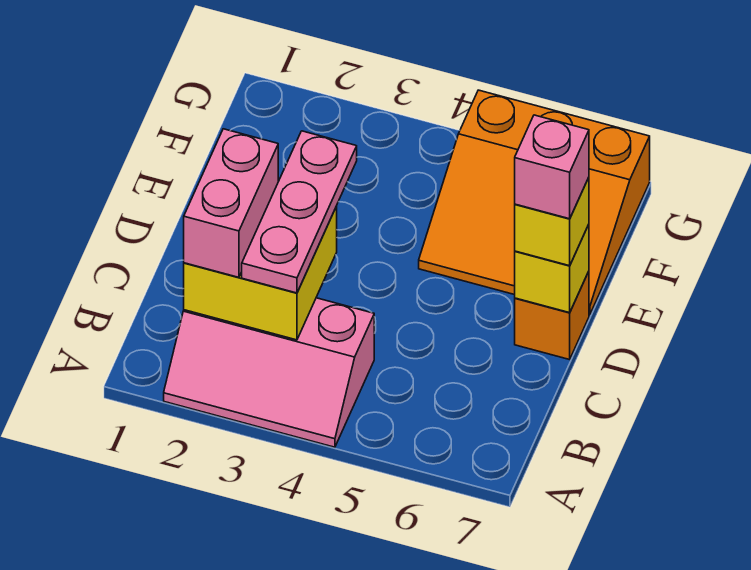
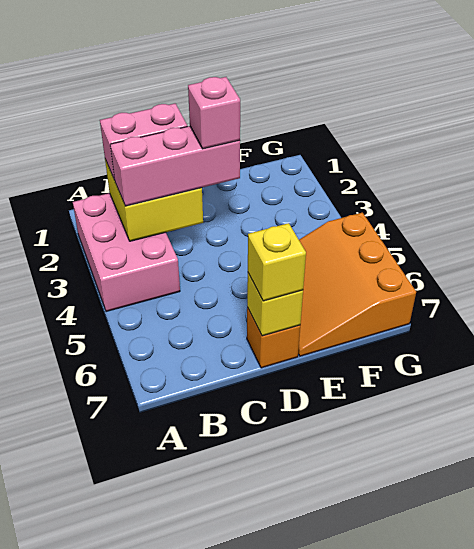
pink slope A2:B4 level 1 top B -> pink brick A2:B4 level 1
pink plate B3:D3 level 3 -> pink brick B3:D3 level 3
pink brick D7 level 4 -> pink brick D3 level 4

